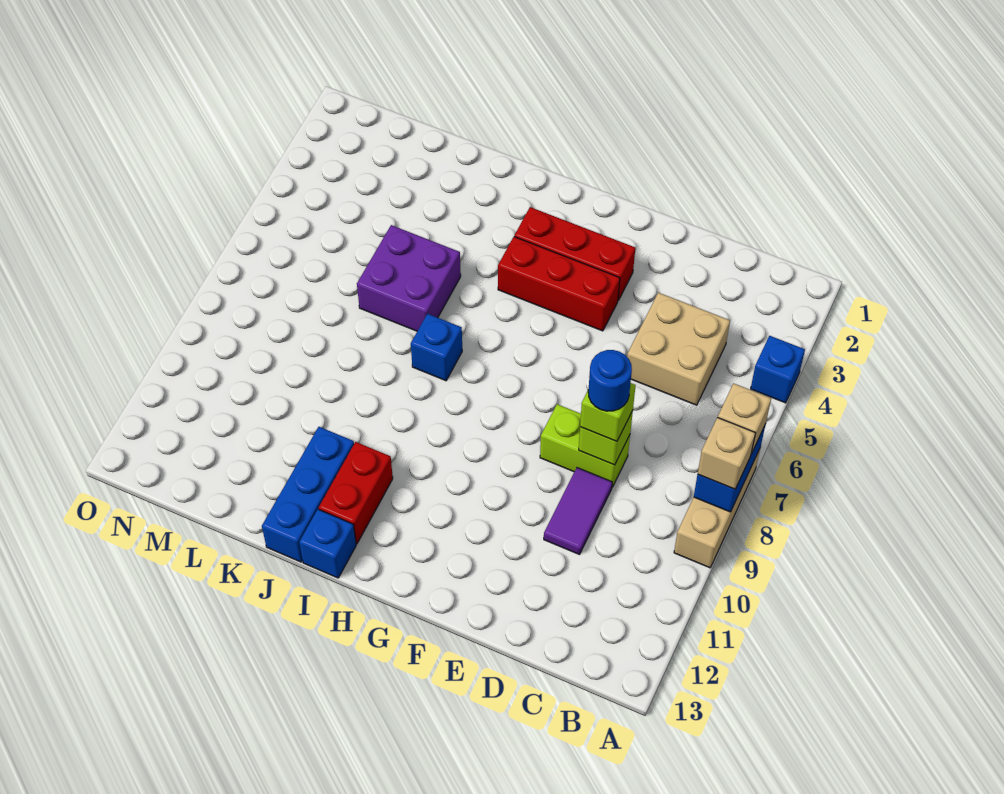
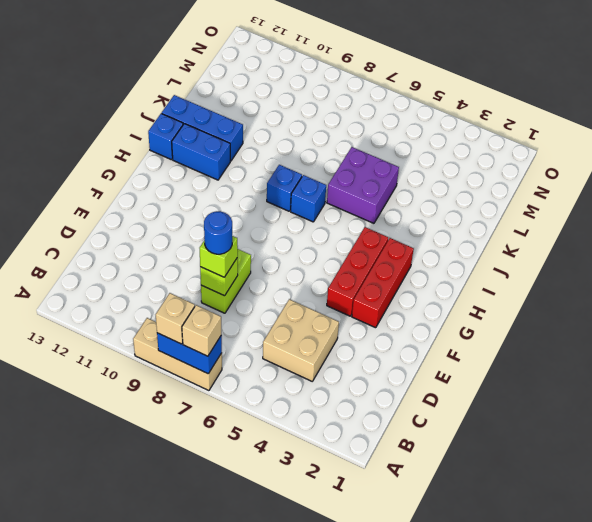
blue brick A4 level 1 -> blue brick I8 level 1
purple tile D9:D10 level 1 -> none
red brick I11:I12 level 1 -> blue brick I11:I12 level 1

